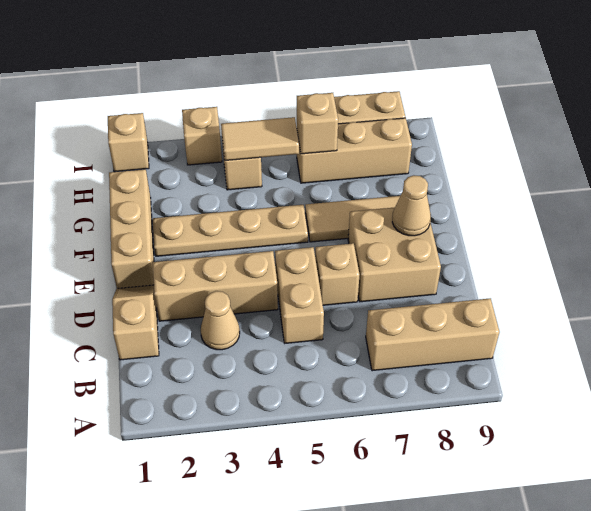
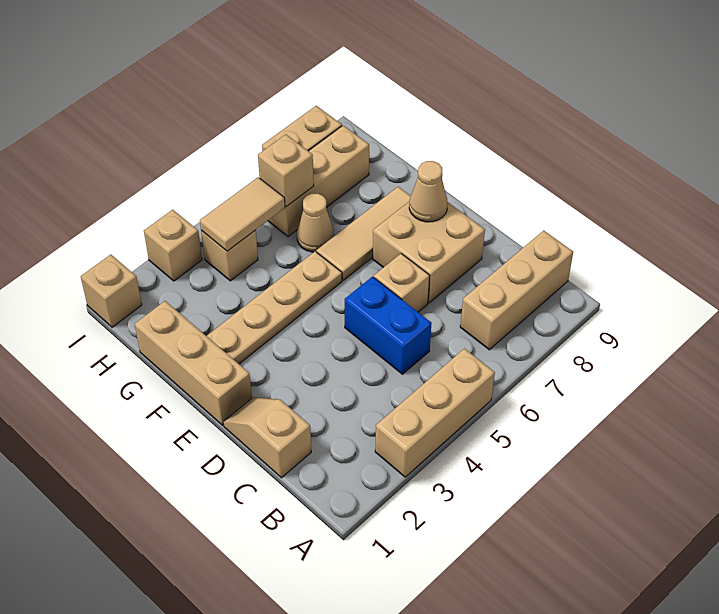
tan cone C3 level 1 -> tan cone G6 level 1
tan brick C5:D5 level 1 -> blue brick C5:D5 level 1
tan brick D2:D4 level 1 -> tan brick A3:A5 level 1

